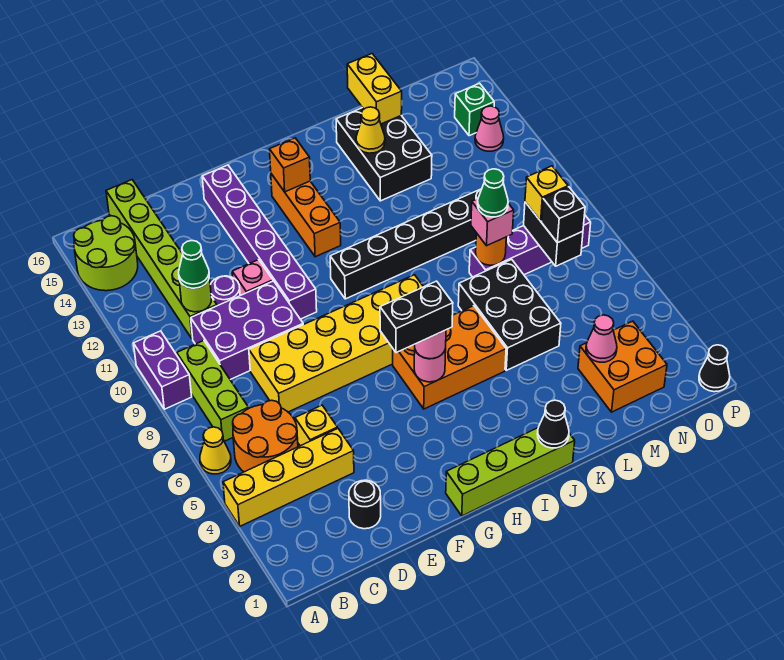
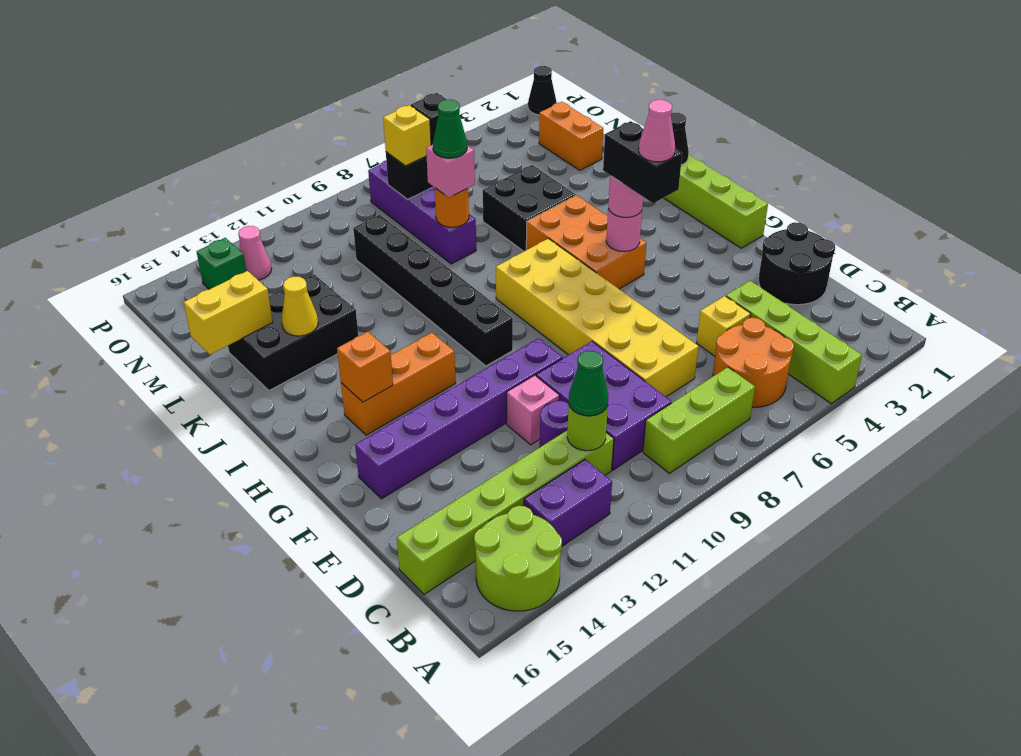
yellow brick A4:D4 level 1 -> lime brick A4:D4 level 1
yellow cone A6 level 1 -> none
purple brick A9:A10 level 1 -> purple brick B12:B13 level 1
black round brick D2 level 1 -> black round brick D1:E2 level 1
black brick K5:L7 level 1 -> black brick K5:L6 level 1
orange brick M2:N3 level 1 -> orange brick M2:N2 level 1
pink cone M3 level 2 -> pink cone G5 level 5

